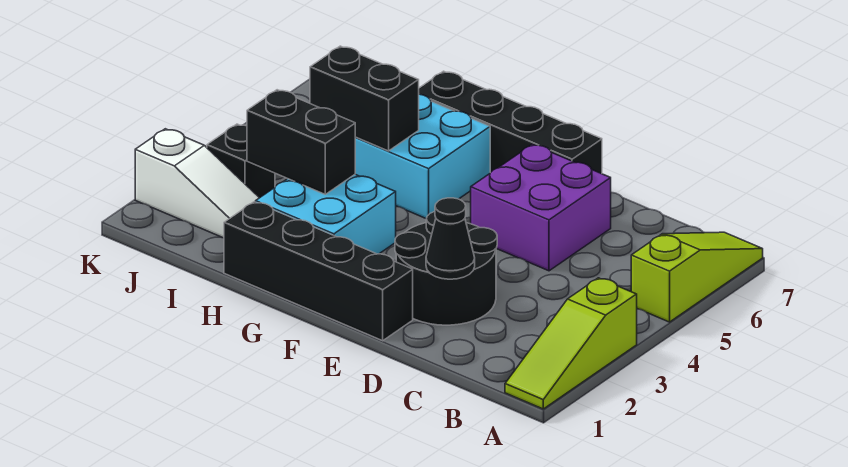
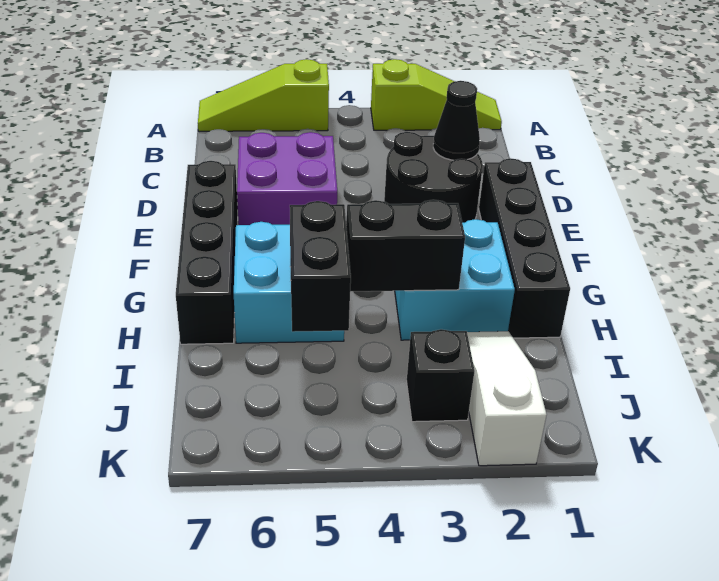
black brick H3:I3 level 2 -> black brick H3:H4 level 2

